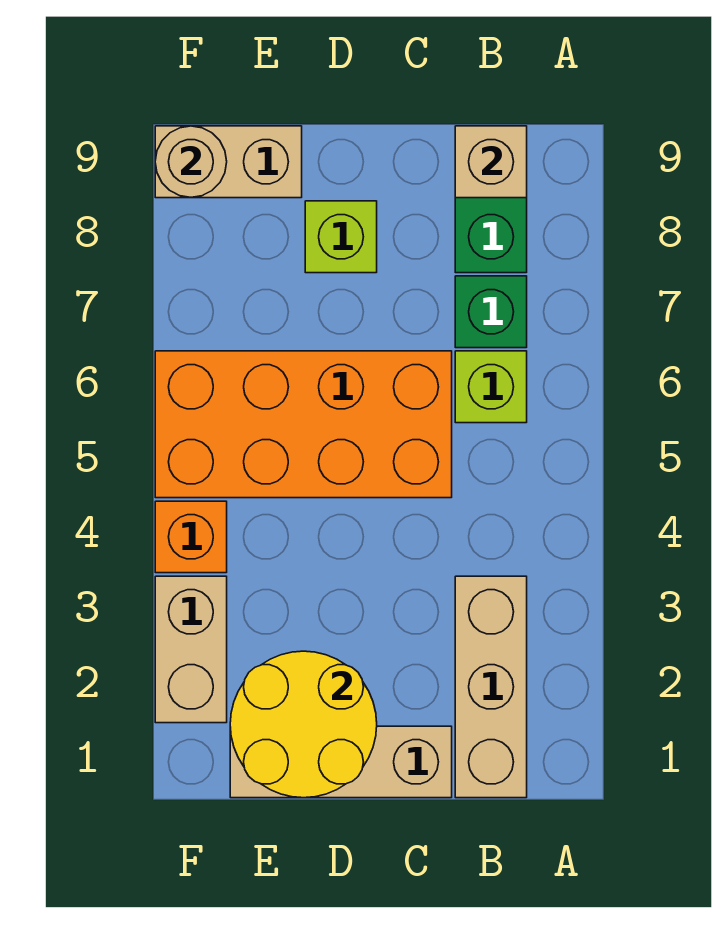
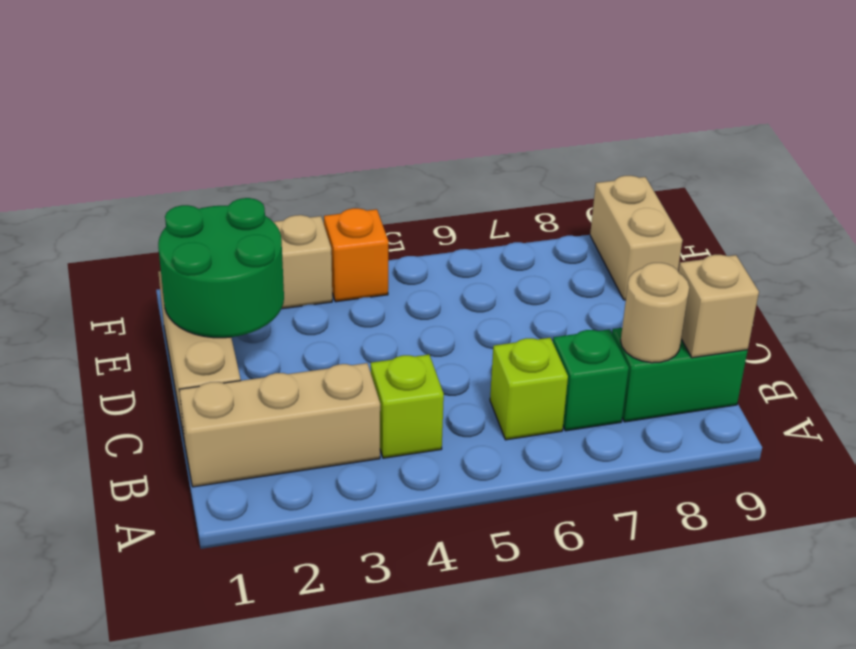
orange brick C5:F6 level 1 -> none
yellow round brick D1:E2 level 2 -> green round brick D1:E2 level 2
lime brick D8 level 1 -> lime brick B4 level 1
tan round brick F9 level 2 -> tan round brick B8 level 2

